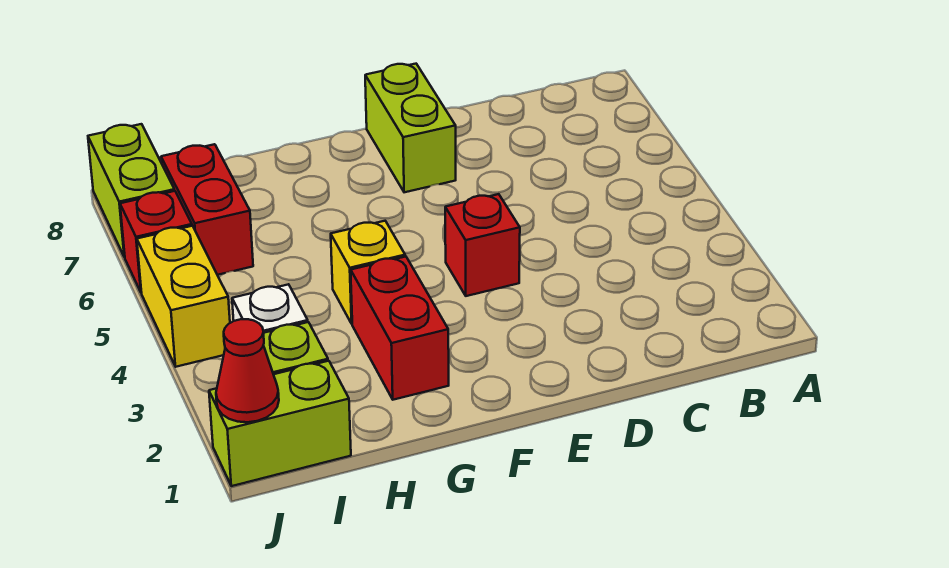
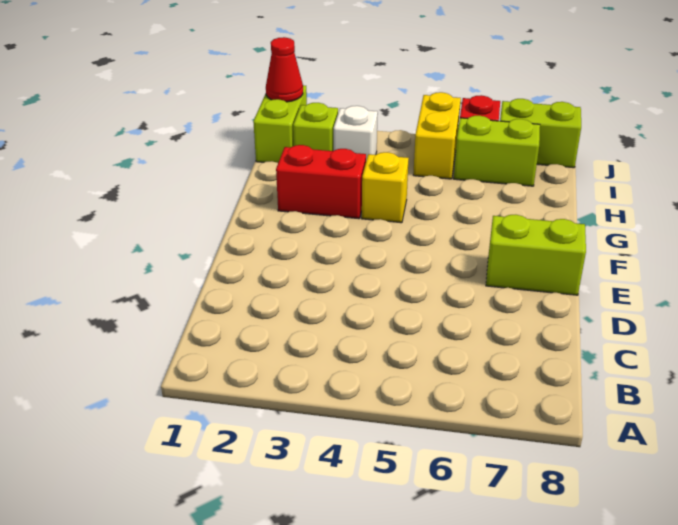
red brick E4 level 1 -> none
red brick I6:I7 level 1 -> lime brick I6:I7 level 1
yellow brick J4:J5 level 1 -> yellow brick I5:J5 level 1

